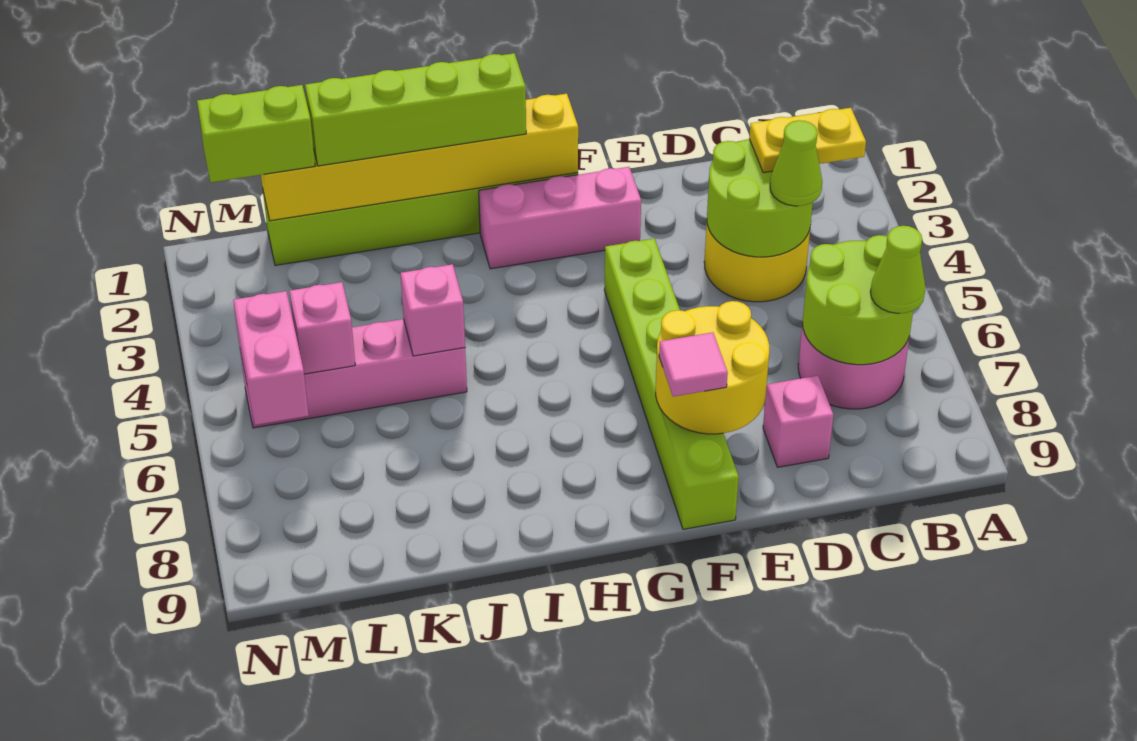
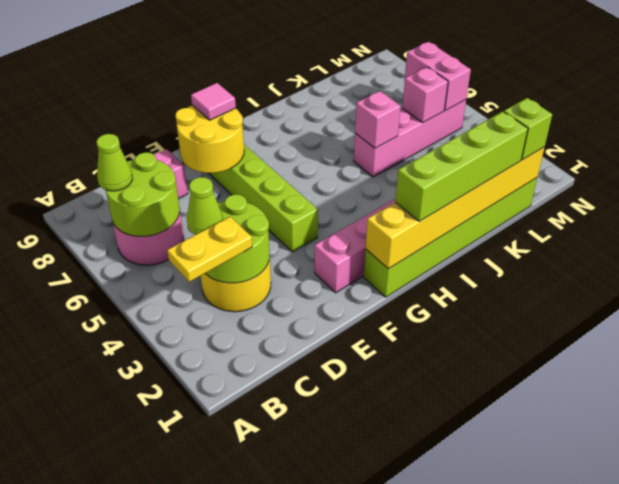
lime brick L1:M1 level 3 -> lime brick L1 level 3

